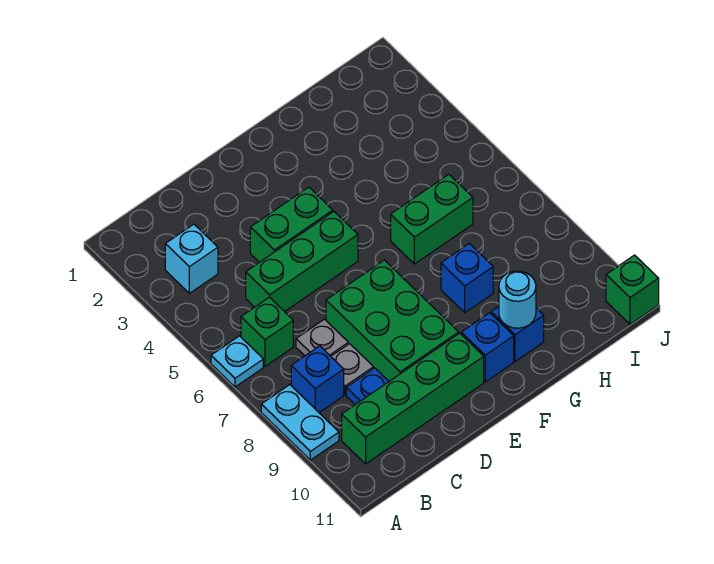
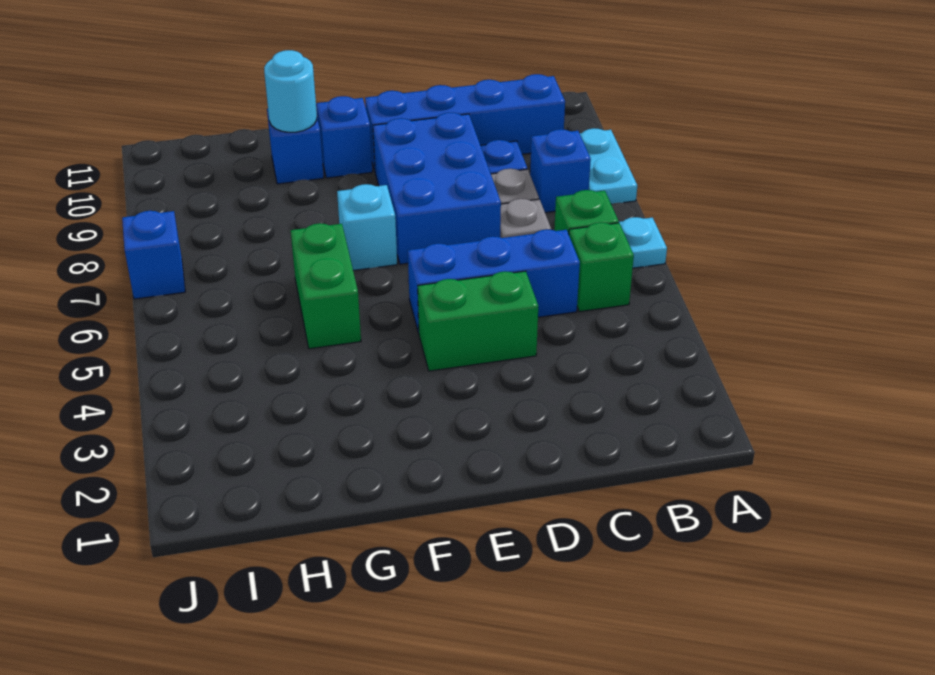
cyan brick B3 level 1 -> cyan brick F7 level 1
green brick B10:E10 level 1 -> blue brick B10:E10 level 1
green brick C5:E5 level 1 -> blue brick C5:E5 level 1
green brick D7:E9 level 1 -> blue brick D7:E9 level 1
green brick G6:H6 level 1 -> green brick G5:G6 level 1
blue brick G8 level 1 -> blue brick J7 level 1
green brick J11 level 1 -> green brick B5 level 1

